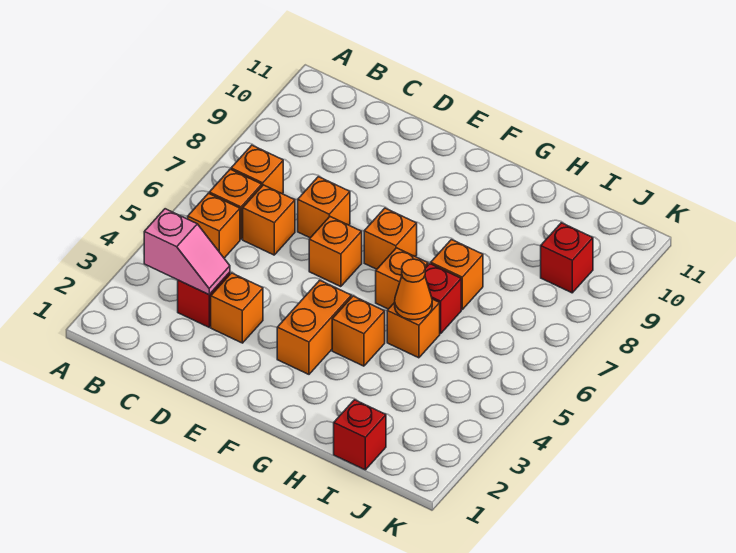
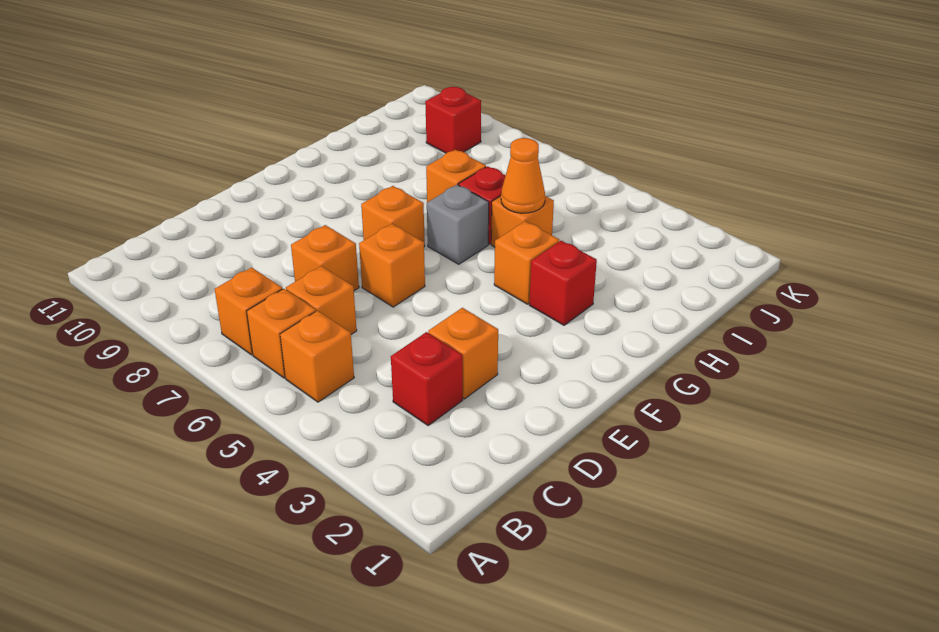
pink slope B3:C3 level 2 top B -> none
orange brick F3:F4 level 1 -> none
orange brick G6 level 1 -> grey brick G6 level 1
red brick I1 level 1 -> red brick G3 level 1

